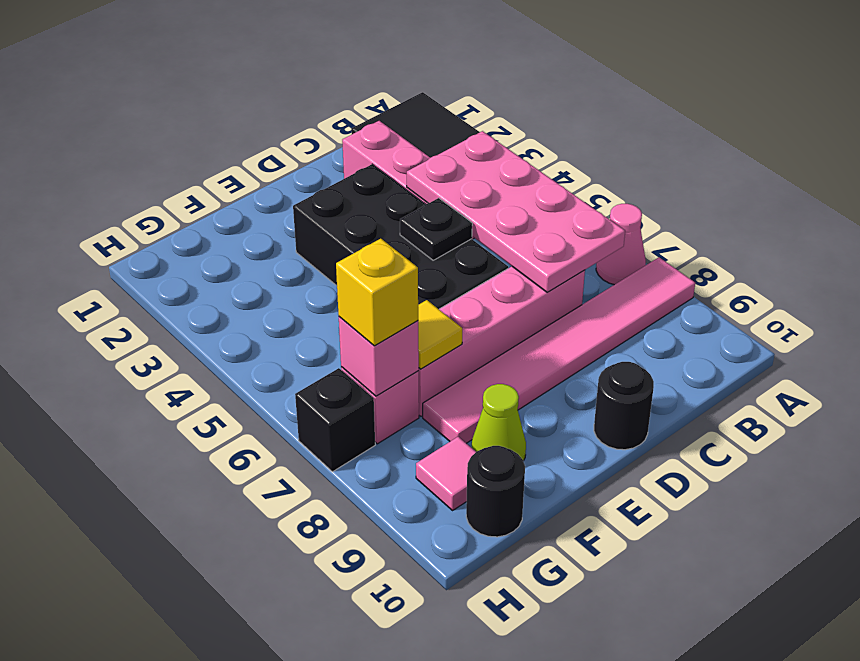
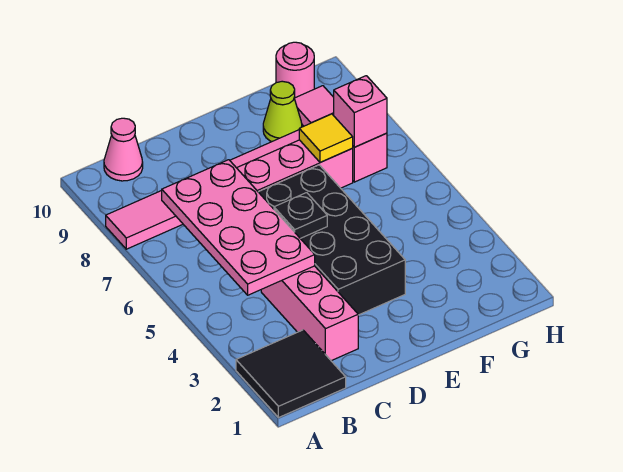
pink cone A7 level 1 -> pink cone B10 level 1
black round brick D10 level 1 -> none
yellow brick G7 level 3 -> none
black round brick G10 level 1 -> pink round brick G10 level 1
black brick H7 level 1 -> none

